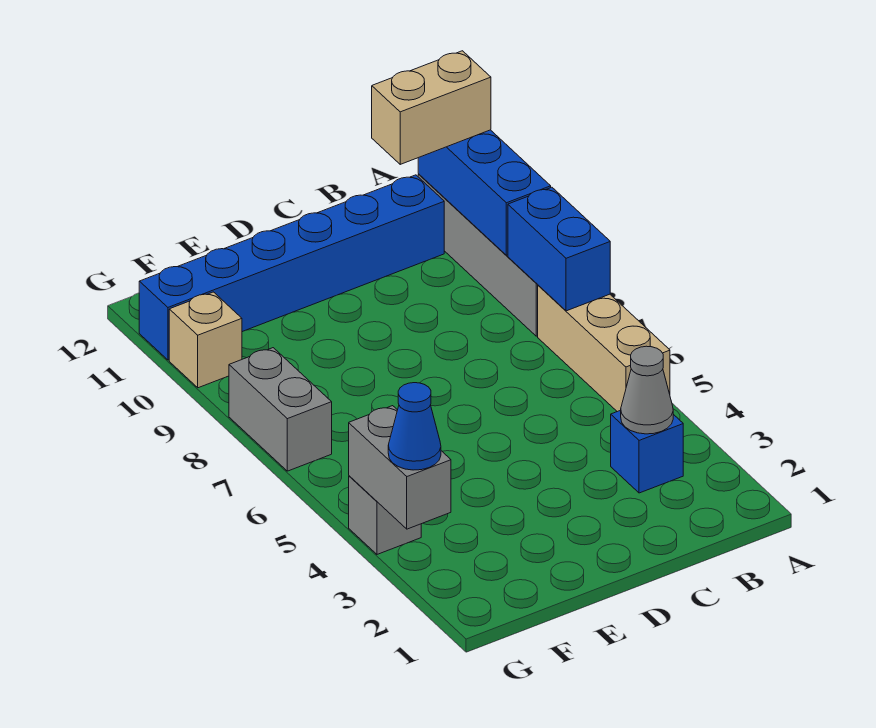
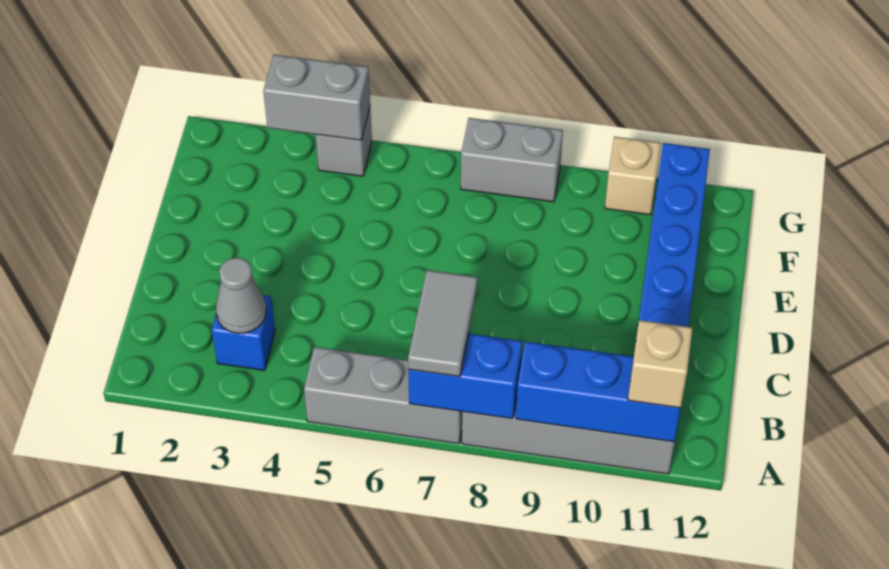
tan brick A5:A7 level 1 -> grey brick A5:A7 level 1
none -> grey tile A7:B7 level 3
tan brick A11:B11 level 3 -> tan brick A11 level 3
blue cone G3 level 3 -> none

